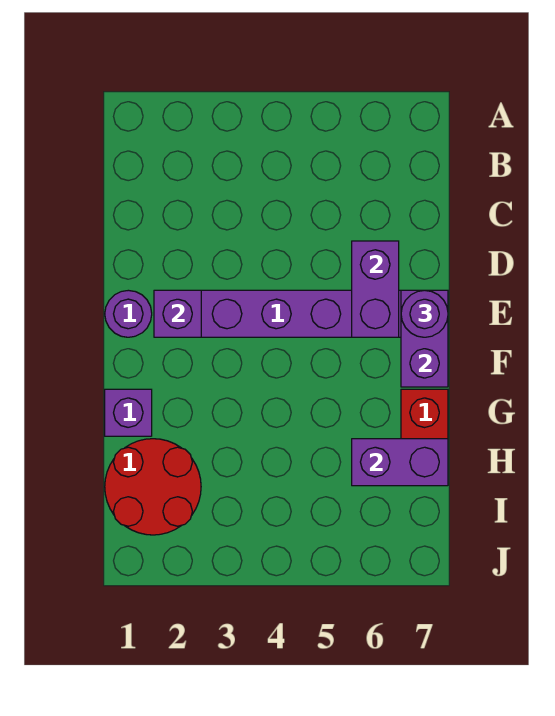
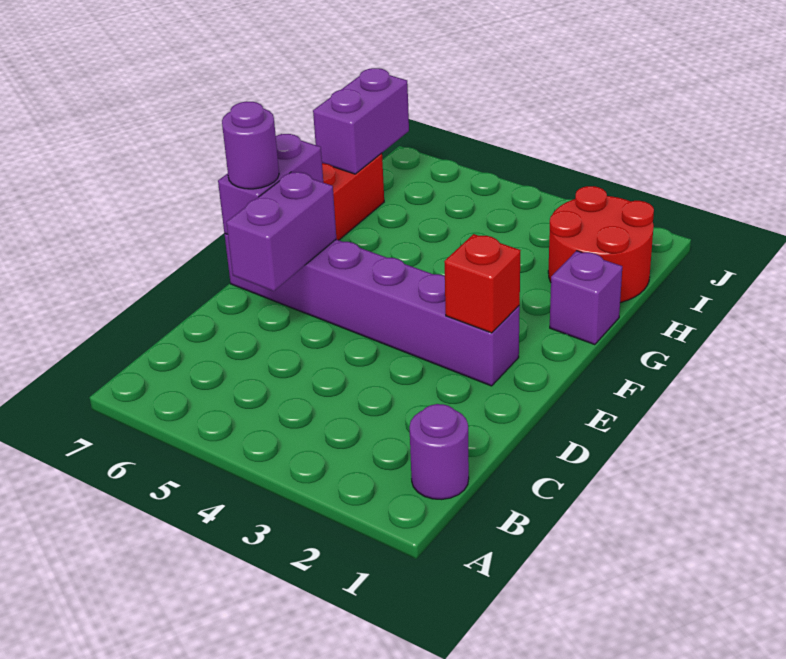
purple round brick E1 level 1 -> purple round brick B1 level 1
purple brick E2 level 2 -> red brick E2 level 2
purple brick H6:H7 level 2 -> purple brick H7:I7 level 2

